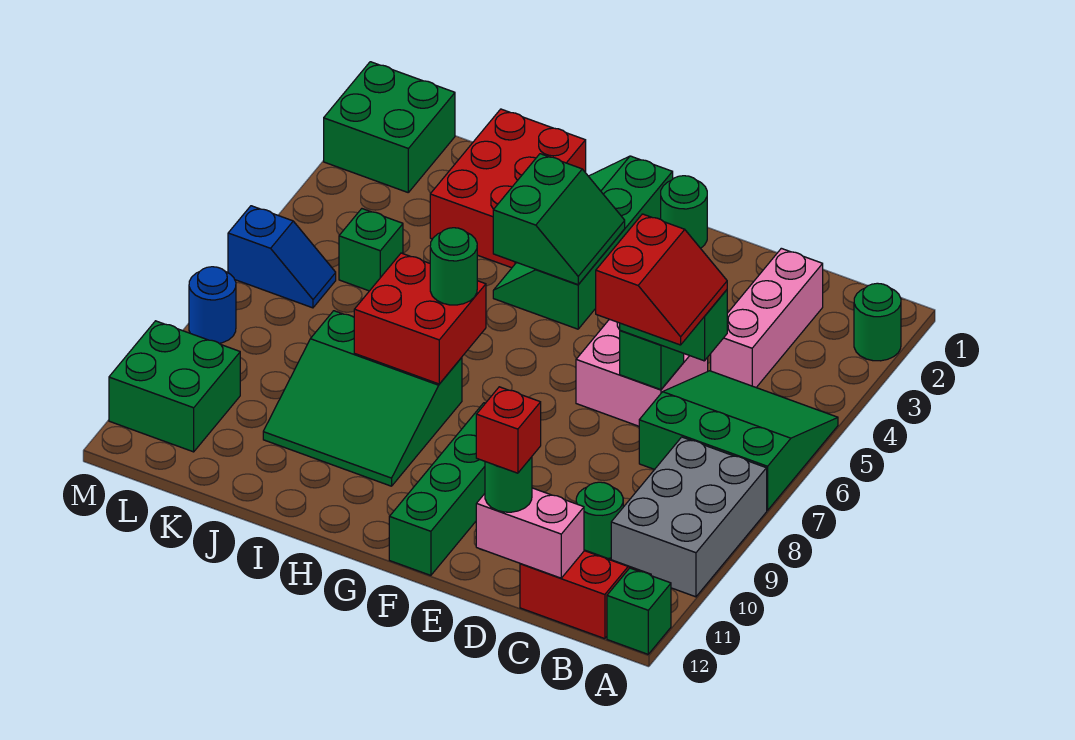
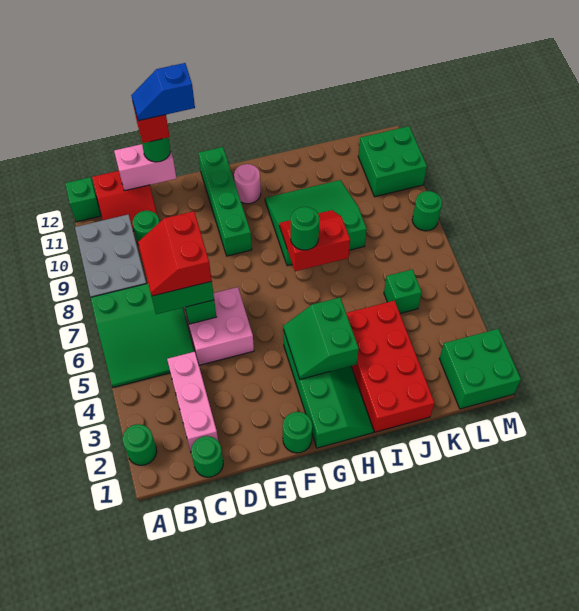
none -> green round brick C1 level 1
none -> pink round brick G11 level 1
red brick H7:I8 level 2 -> red slope H7:I8 level 2 top 7
red brick I1:J3 level 1 -> red brick I1:J4 level 1
blue slope L6:M6 level 1 top M -> blue slope D12:E12 level 5 top E
blue round brick M8 level 1 -> green round brick M8 level 1

